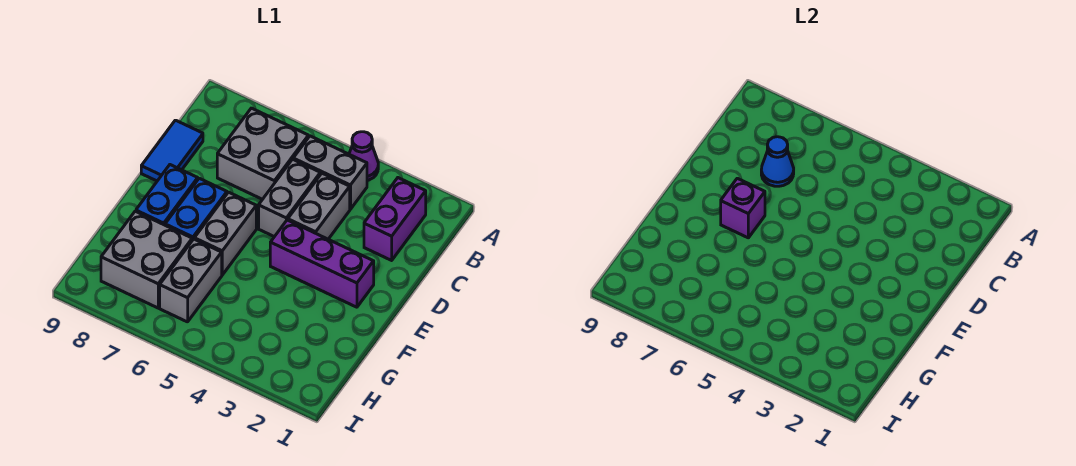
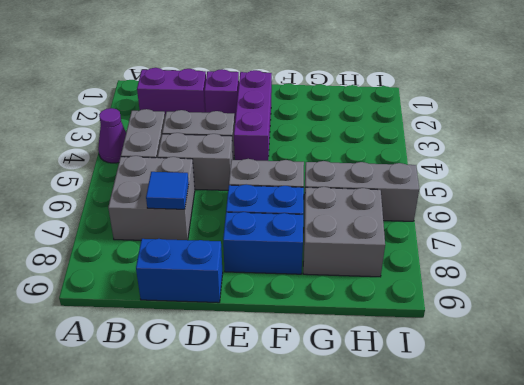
blue cone C7 level 2 -> blue tile C7 level 2
blue tile C9:D9 level 1 -> blue brick C9:D9 level 1
purple brick E7 level 2 -> purple brick D2 level 1
grey brick G6:H6 level 1 -> grey brick G6:I6 level 1

